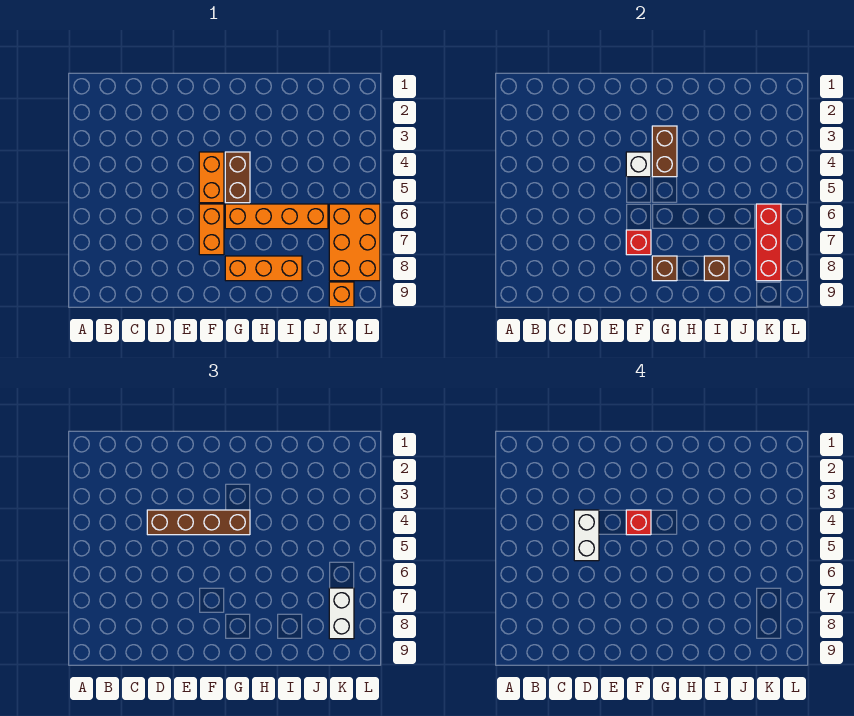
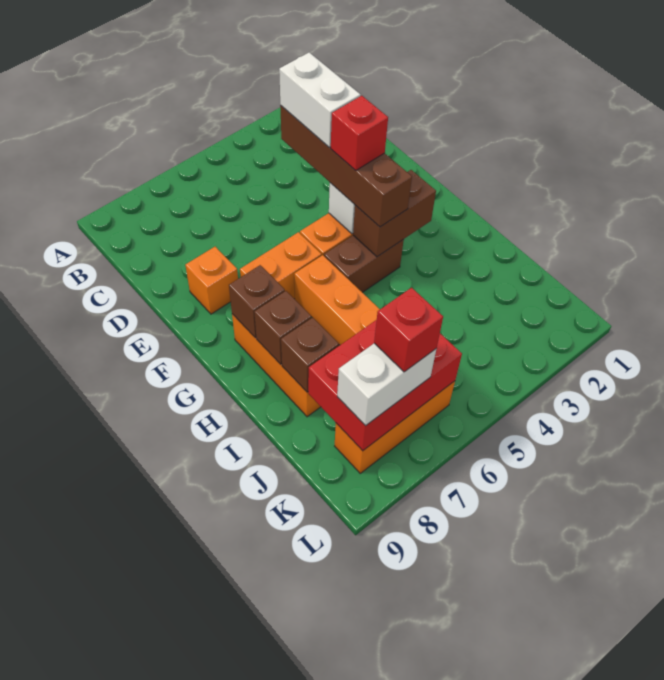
white brick D4:D5 level 4 -> white brick D4:E4 level 4
red brick F7 level 2 -> red brick K7 level 4
none -> brown brick H8 level 2
orange brick K6:L8 level 1 -> orange brick K6:K8 level 1
red brick K6:K8 level 2 -> red brick J6:K8 level 2
orange brick K9 level 1 -> orange brick E8 level 1

